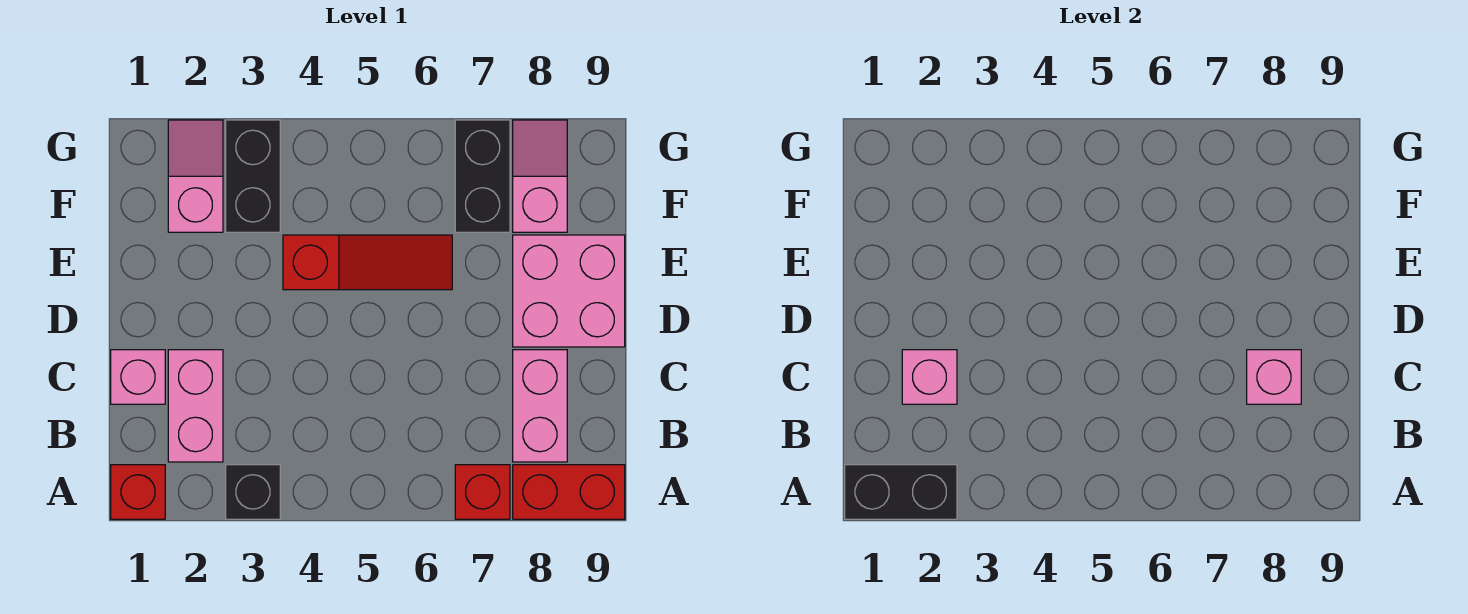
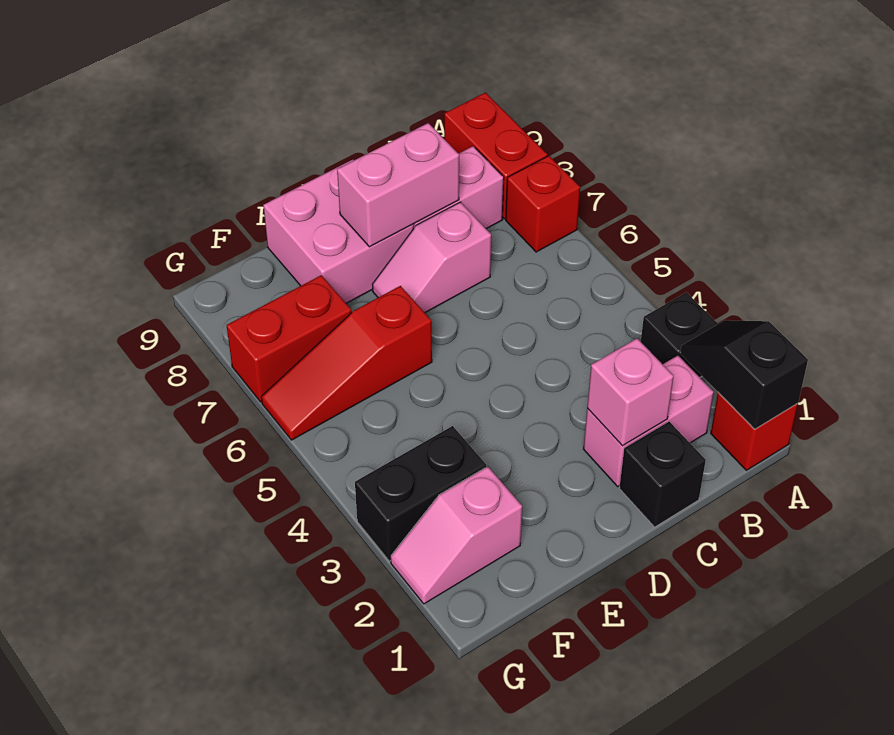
black brick A1:A2 level 2 -> black slope A1:A2 level 2 top 1
pink brick C1 level 1 -> black brick C1 level 1
pink brick C8 level 2 -> pink brick C8:D8 level 2
red slope E4:E6 level 1 top 4 -> red slope E6:G6 level 1 top E
black brick F7:G7 level 1 -> red brick F7:G7 level 1
pink slope F8:G8 level 1 top F -> pink slope C7:D7 level 1 top C

